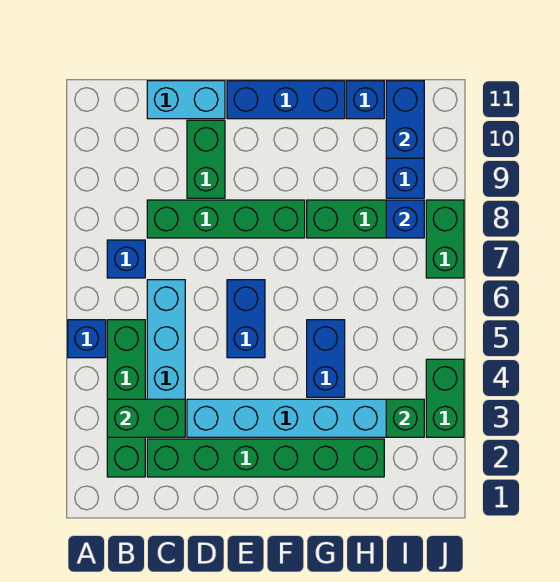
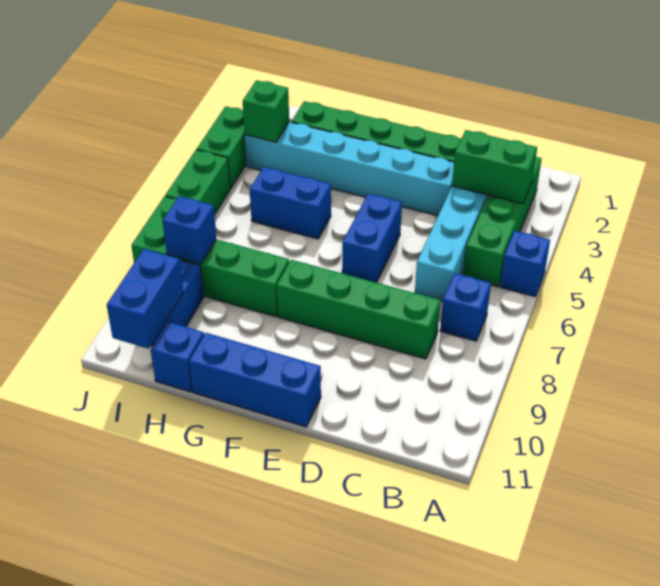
cyan brick C11:D11 level 1 -> none
green brick D9:D10 level 1 -> green brick J5:J6 level 1
blue brick G4:G5 level 1 -> blue brick G5:H5 level 1

